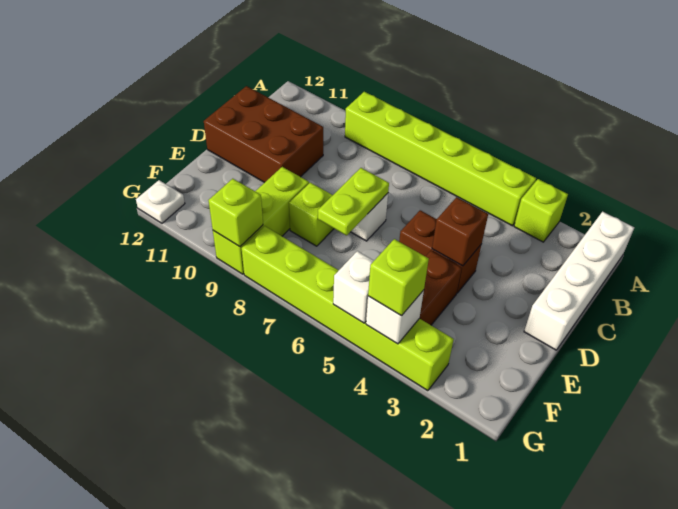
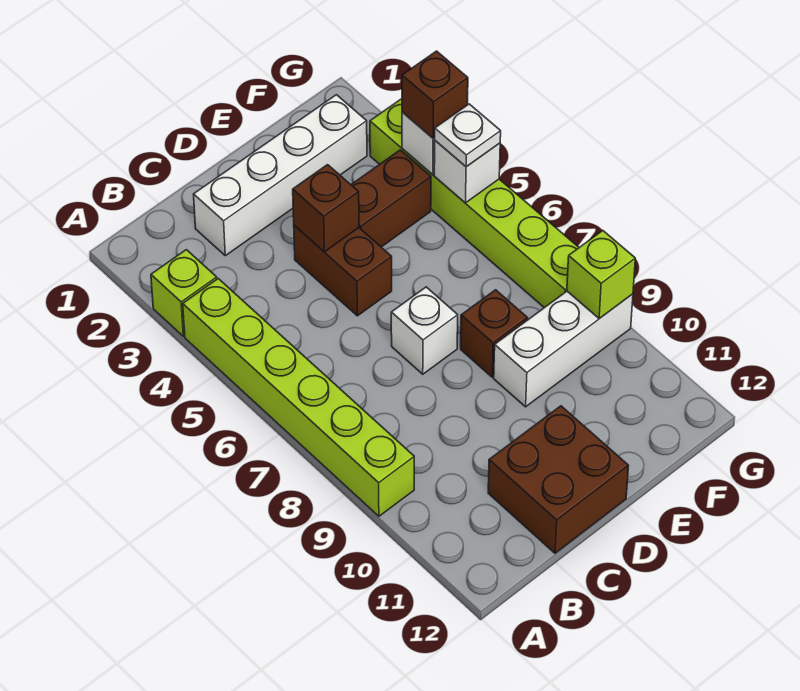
white brick A1:D1 level 1 -> white brick C2:F2 level 1
brown brick C10:D12 level 1 -> brown brick C11:D12 level 1
lime plate D7:E7 level 2 -> none
lime brick E8 level 1 -> brown brick E8 level 1
lime brick E9:G9 level 1 -> white brick E9:G9 level 1
lime brick G4 level 3 -> brown brick G4 level 3
white plate G12 level 1 -> white plate G5 level 3

